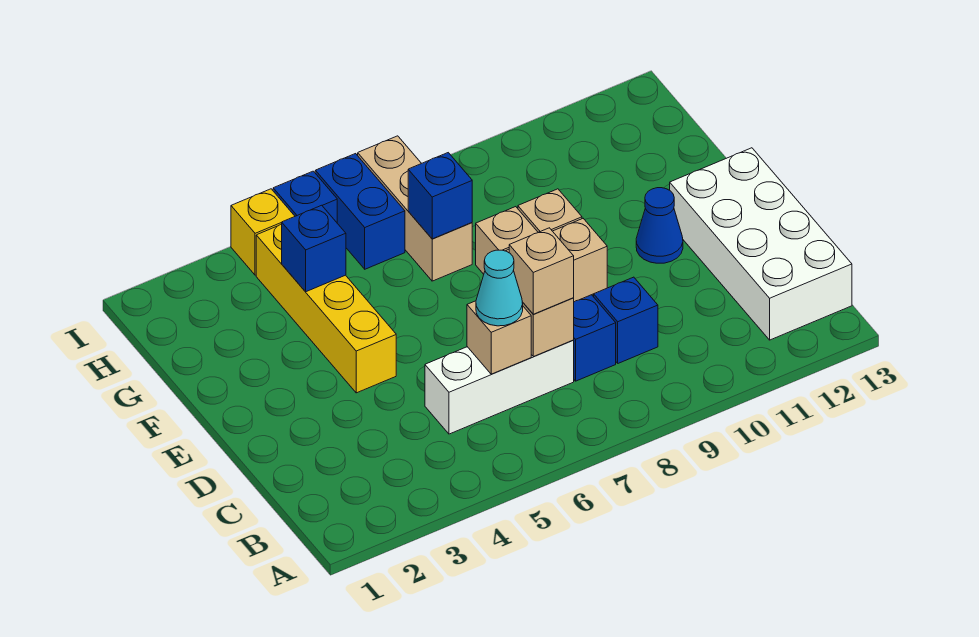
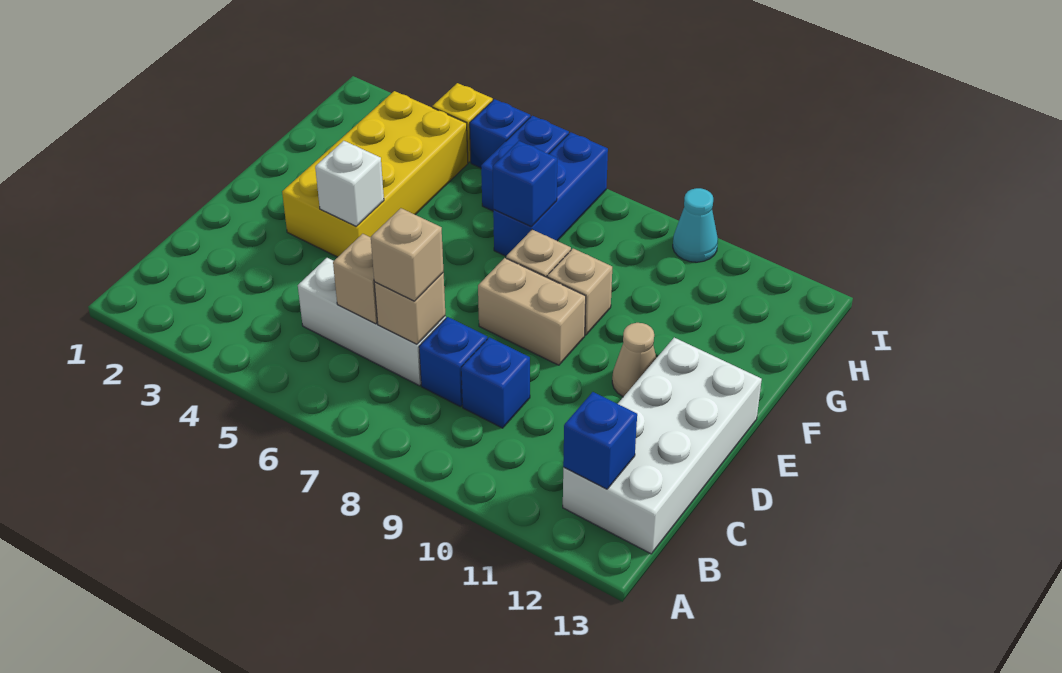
cyan cone C6 level 3 -> cyan cone I10 level 1
yellow brick E4:H4 level 1 -> yellow brick E3:H4 level 1
none -> white brick E4 level 2
blue cone E11 level 1 -> tan cone E11 level 1
blue brick G4 level 2 -> blue brick B12 level 2
tan brick G7:I7 level 1 -> blue brick G7:I7 level 1

